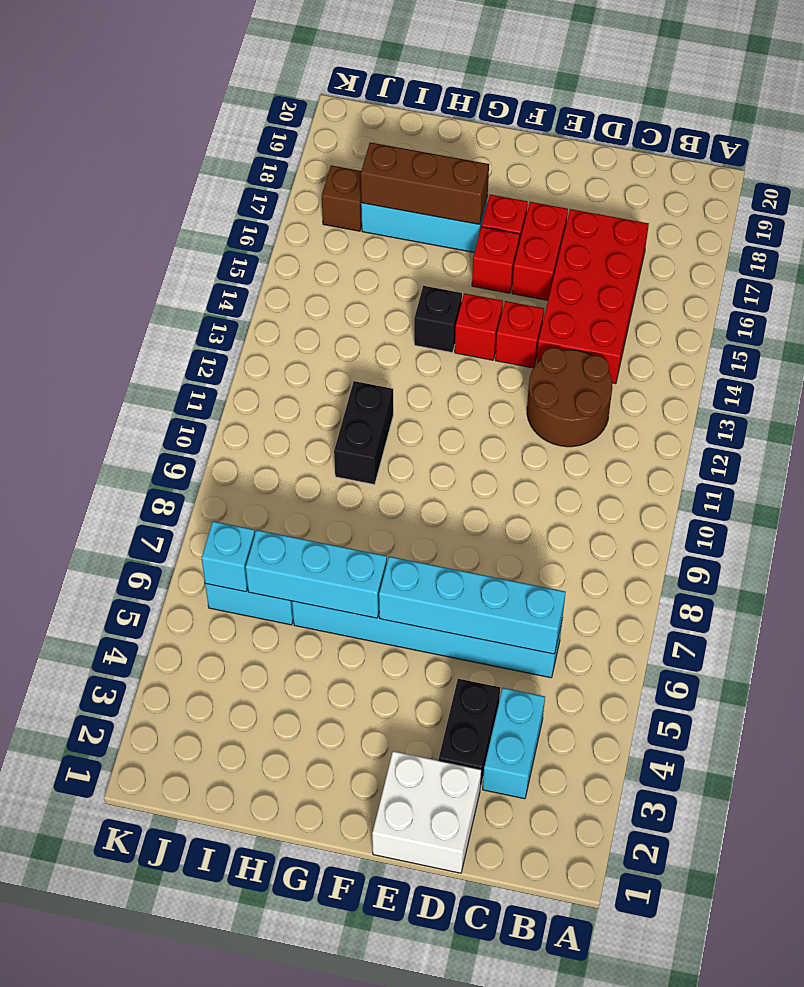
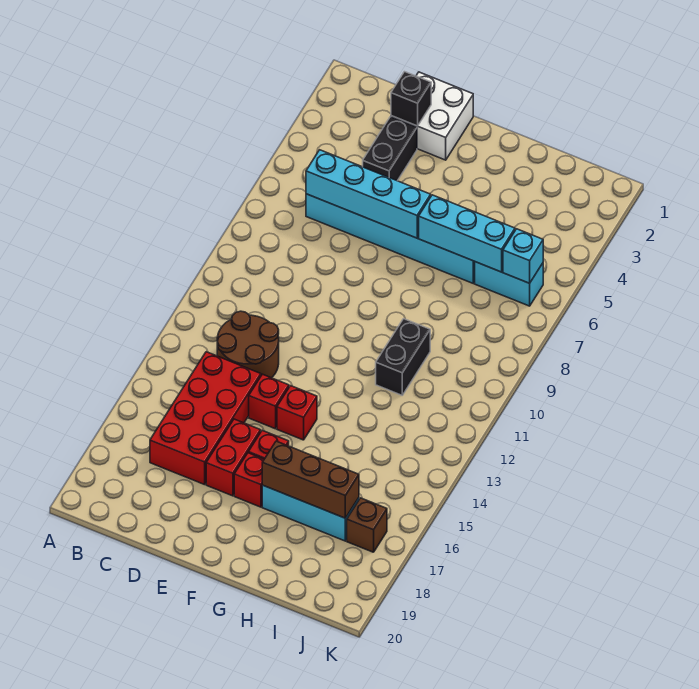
cyan brick C3:C4 level 1 -> none
black brick G14 level 1 -> black brick D2 level 2

